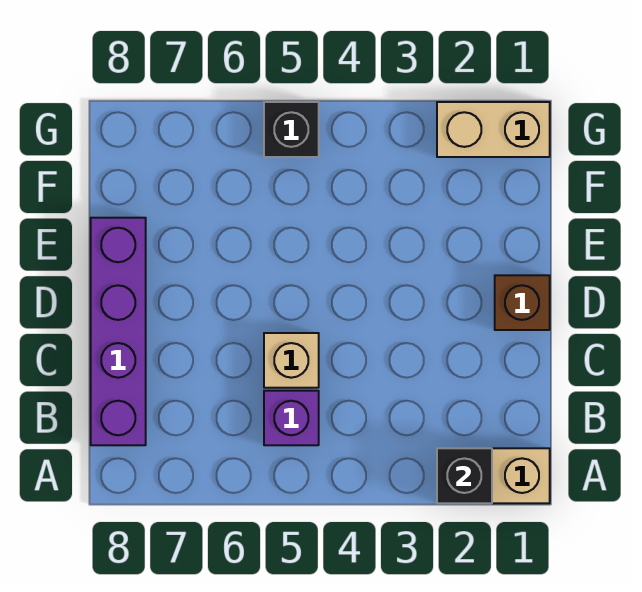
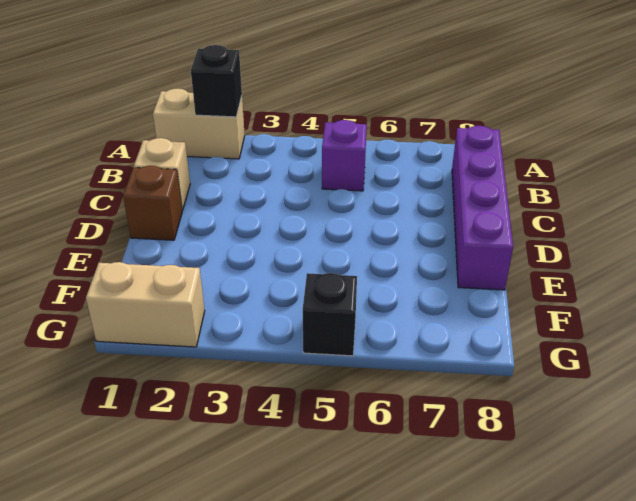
tan brick C5 level 1 -> tan brick C1 level 1

